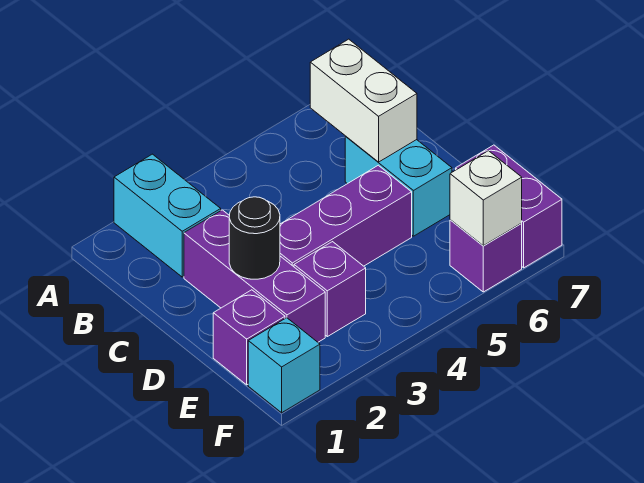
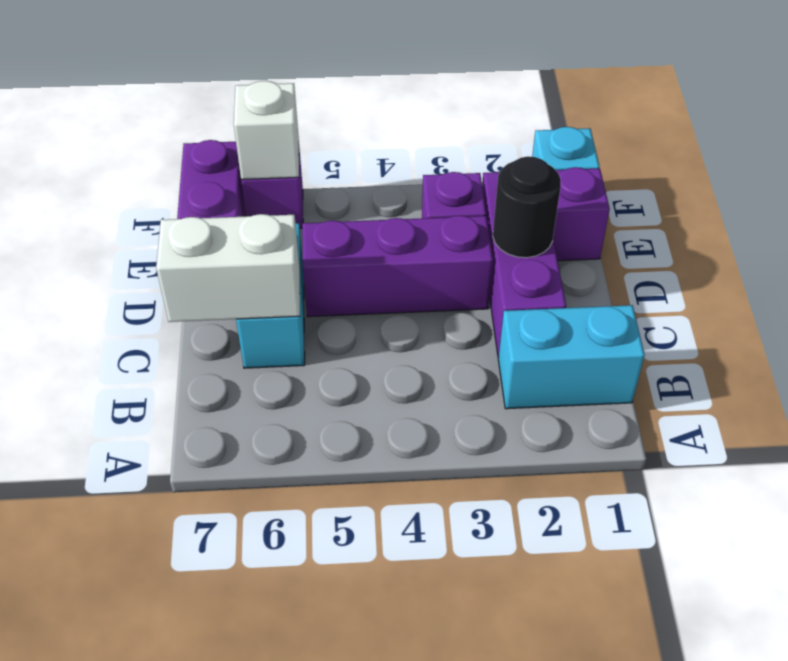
cyan brick A2:B2 level 1 -> cyan brick B1:B2 level 1
white brick B6:C6 level 2 -> white brick C6:C7 level 2

